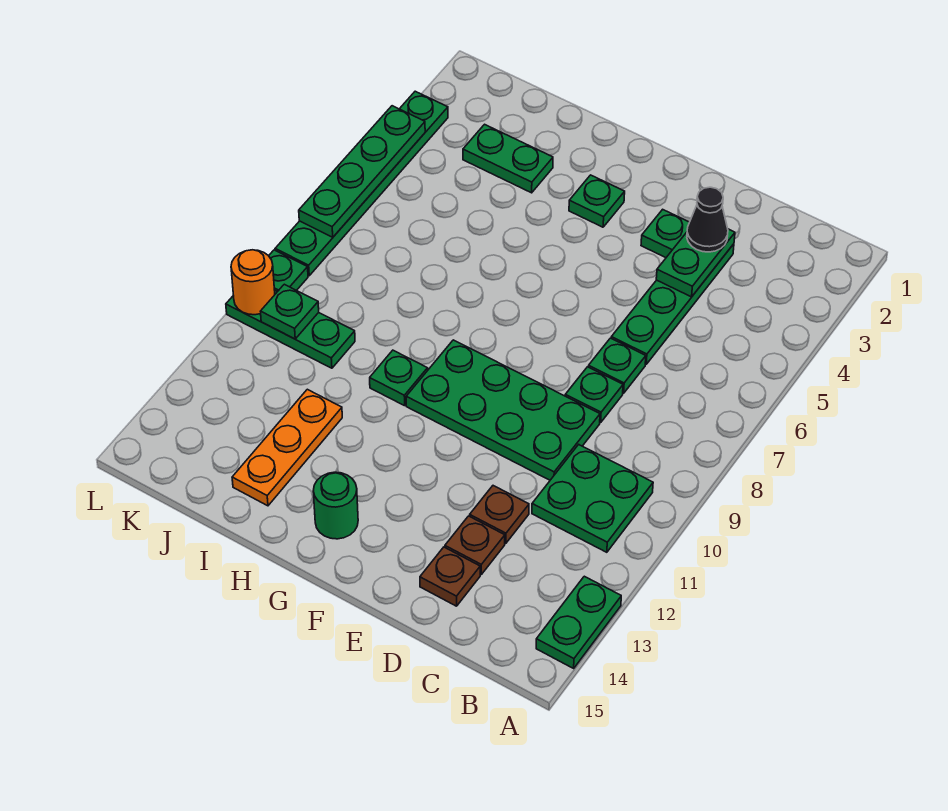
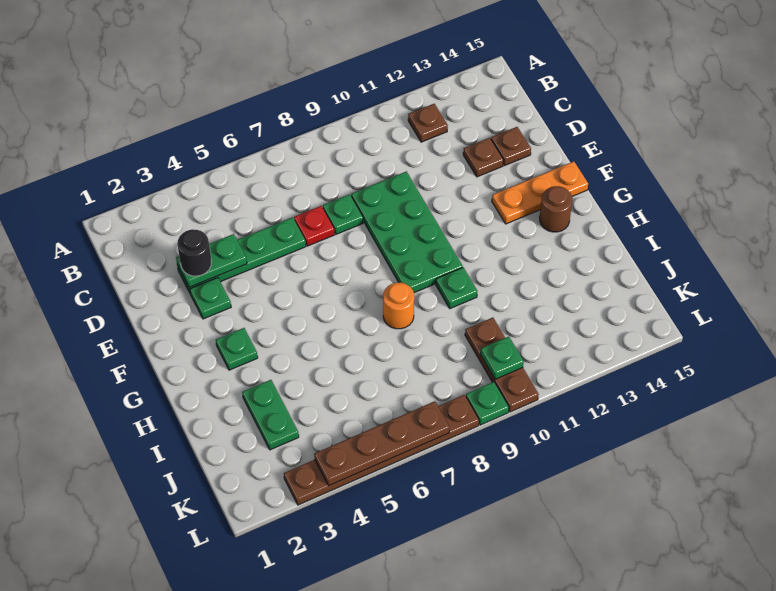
green plate A13:A14 level 1 -> none
green plate B10:C11 level 1 -> none
black cone D3 level 3 -> black round brick D3 level 3
green plate D7 level 1 -> red plate D7 level 1
brown plate D12 level 1 -> brown plate B12 level 1
green round brick G14 level 1 -> brown round brick G14 level 1
orange plate I12:I14 level 1 -> orange plate F13:F15 level 1
green plate J10:L10 level 1 -> brown plate J10:L10 level 1
green plate L3:L8 level 1 -> brown plate L3:L8 level 1
green plate L4:L7 level 2 -> brown plate L4:L7 level 2
orange round brick L10 level 2 -> orange round brick H8 level 1

